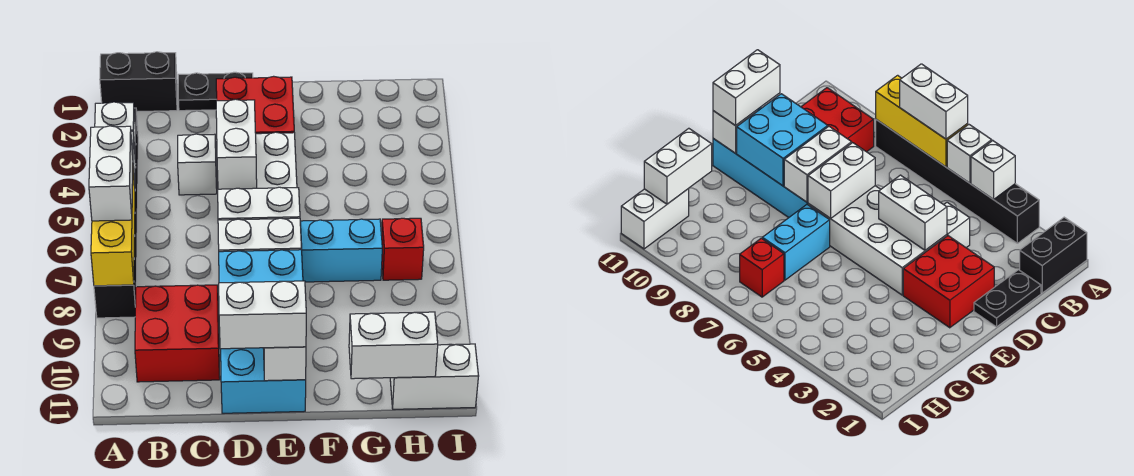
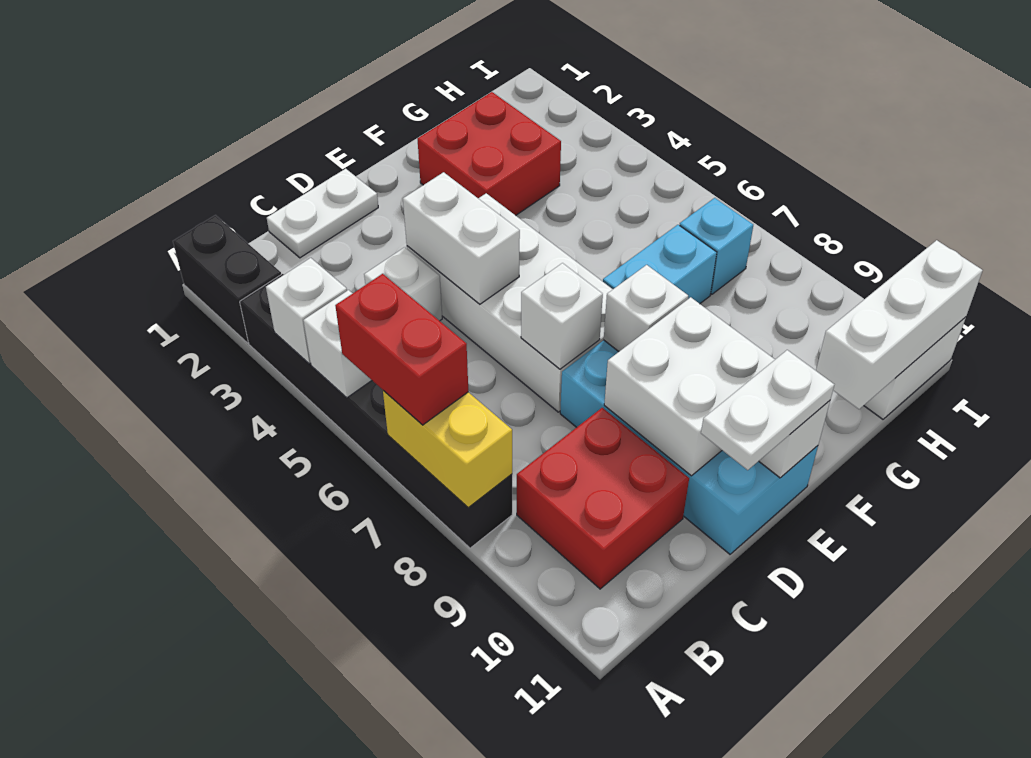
black brick A1:B1 level 1 -> black brick A1:A2 level 1
yellow brick A6:A8 level 2 -> yellow brick A7:A8 level 2
white brick A6:A7 level 3 -> red brick A6:A7 level 3
black plate C1:D1 level 1 -> white plate C1:D1 level 1
red brick D2:E3 level 1 -> red brick F2:G3 level 1
white brick D7:E7 level 2 -> white brick D7 level 2
white brick D8:E8 level 2 -> white brick E8 level 2
cyan brick D9:E10 level 2 -> white brick D9:E10 level 2
white brick D11:E11 level 3 -> white plate D11:E11 level 3
white brick G11:H11 level 2 -> white brick G11:I11 level 2
red brick H7 level 1 -> cyan brick H7 level 1

